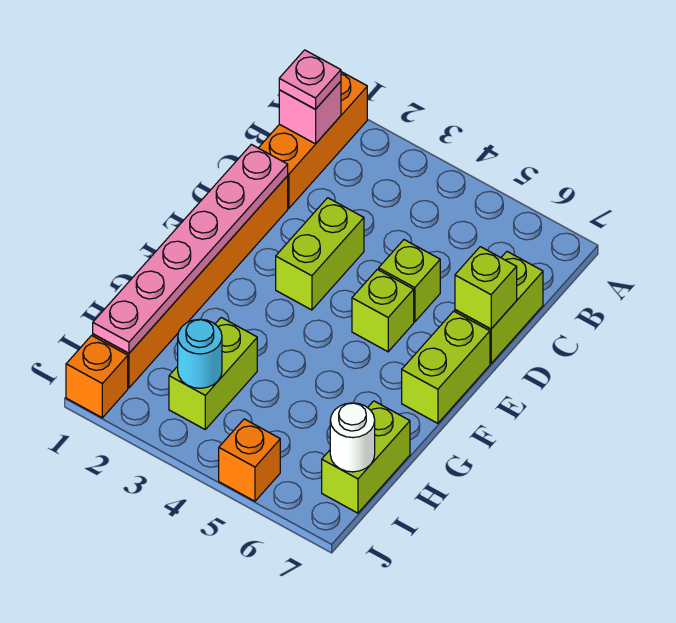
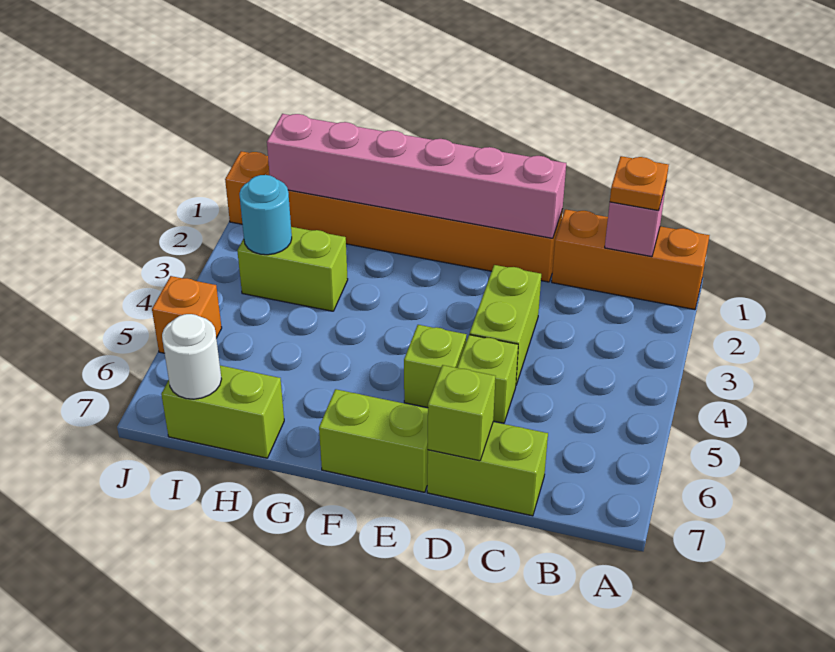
pink plate B1 level 3 -> orange plate B1 level 3
pink plate D1:I1 level 2 -> pink brick D1:I1 level 2
lime brick D3:E3 level 1 -> lime brick D3:D4 level 1

